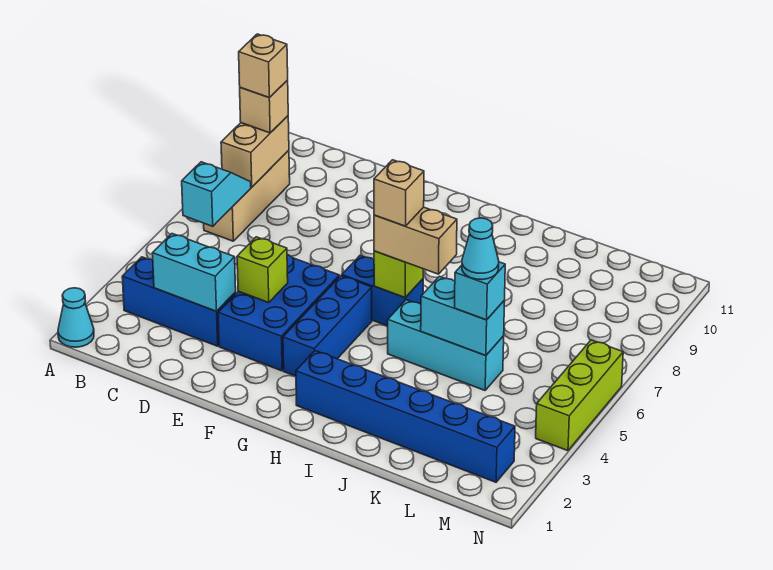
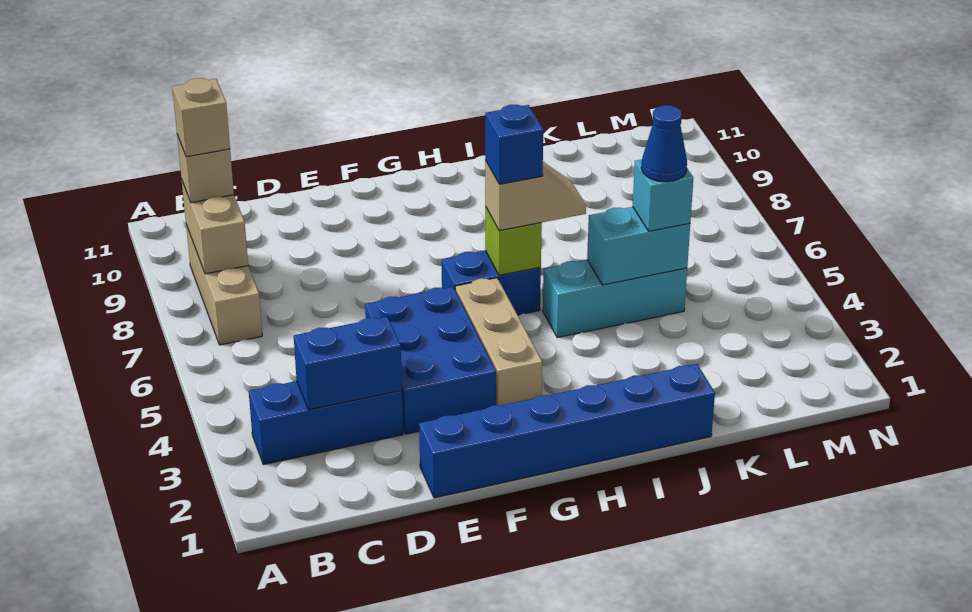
cyan cone A1 level 1 -> none
cyan slope B6:B7 level 2 top 6 -> none
cyan brick C3:D3 level 2 -> blue brick C3:D3 level 2
lime brick E4 level 2 -> none
blue brick G3:G5 level 1 -> tan brick G3:G5 level 1
blue brick H2:M2 level 1 -> blue brick E1:J1 level 1
tan brick H6:I6 level 3 -> tan slope H6:I6 level 3 top H
tan brick H6 level 4 -> blue brick H6 level 4
cyan cone K5 level 4 -> blue cone K5 level 4
lime brick N4:N6 level 1 -> none

